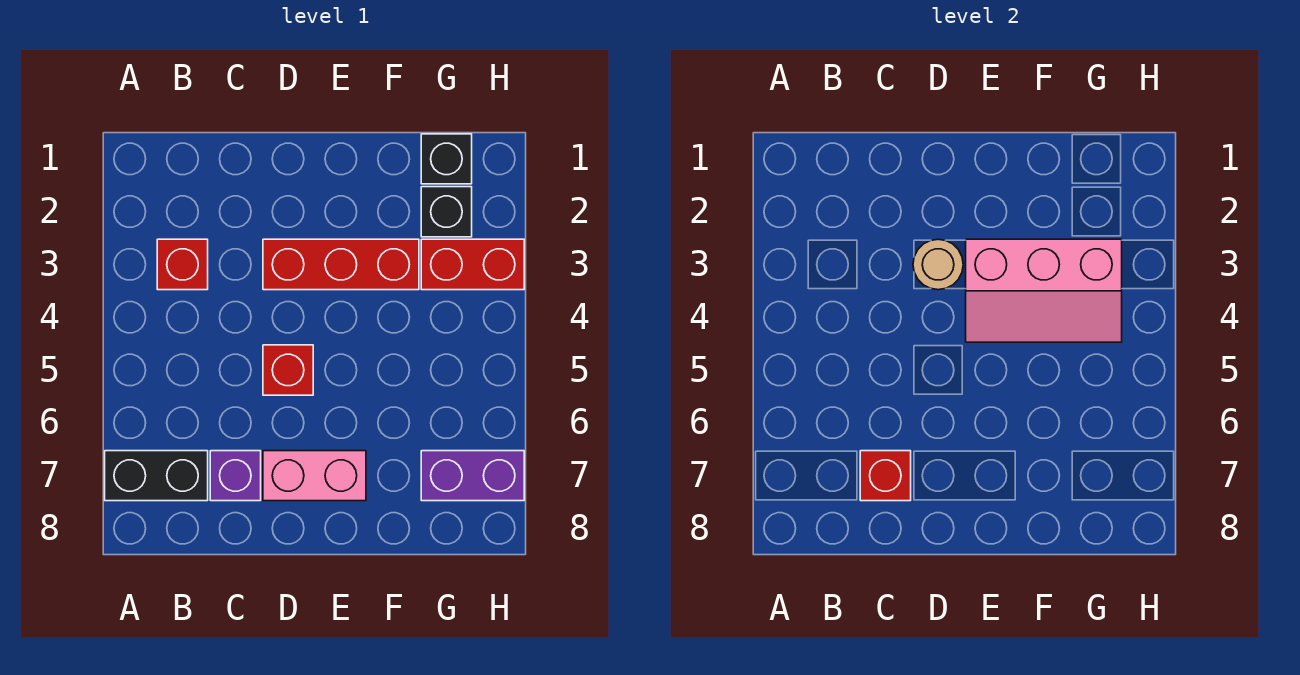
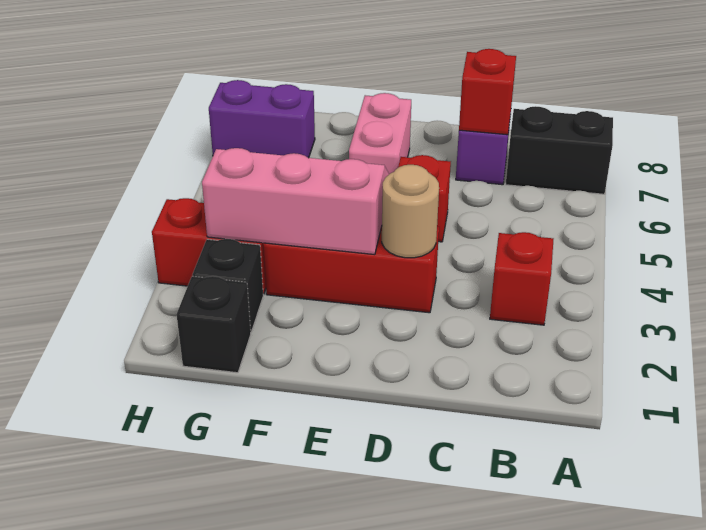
pink brick D7:E7 level 1 -> pink brick E6:E7 level 1

